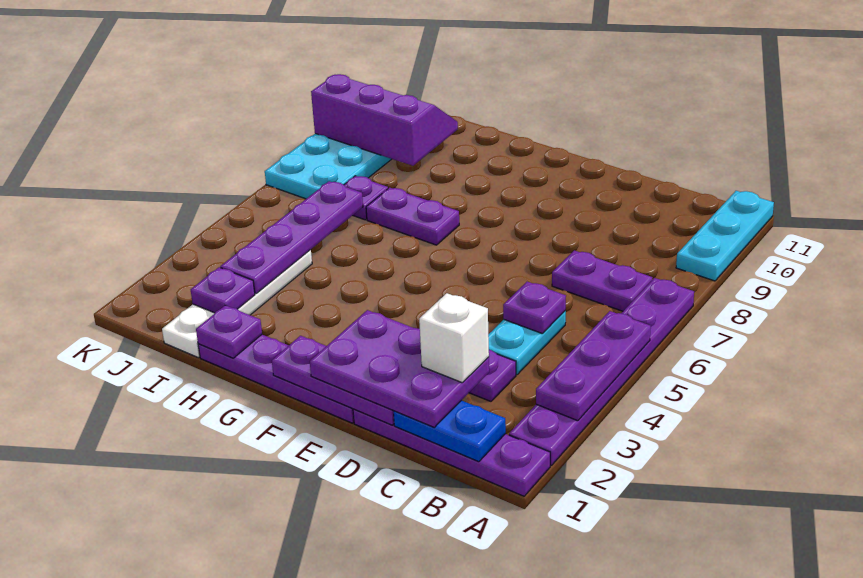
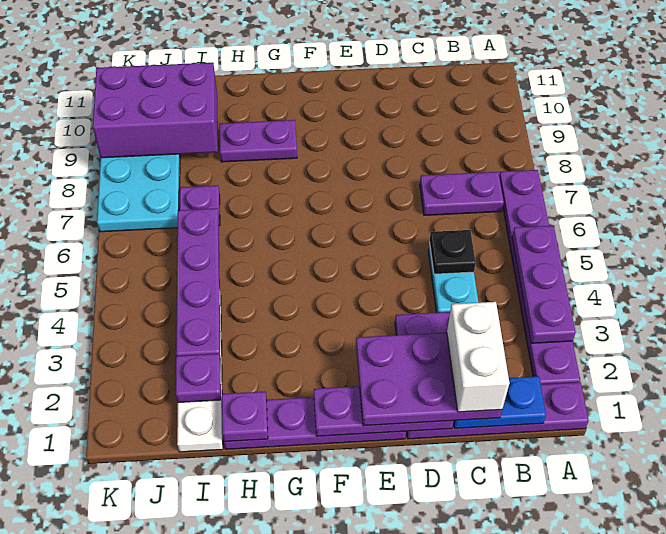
cyan plate A9:A11 level 1 -> none
white brick C2 level 4 -> white brick C1:C2 level 4
purple plate C5 level 2 -> black plate C5 level 2
purple plate G7:H7 level 1 -> purple plate G9:H9 level 1
purple slope I9:K10 level 2 top 9 -> purple brick I9:K10 level 2

